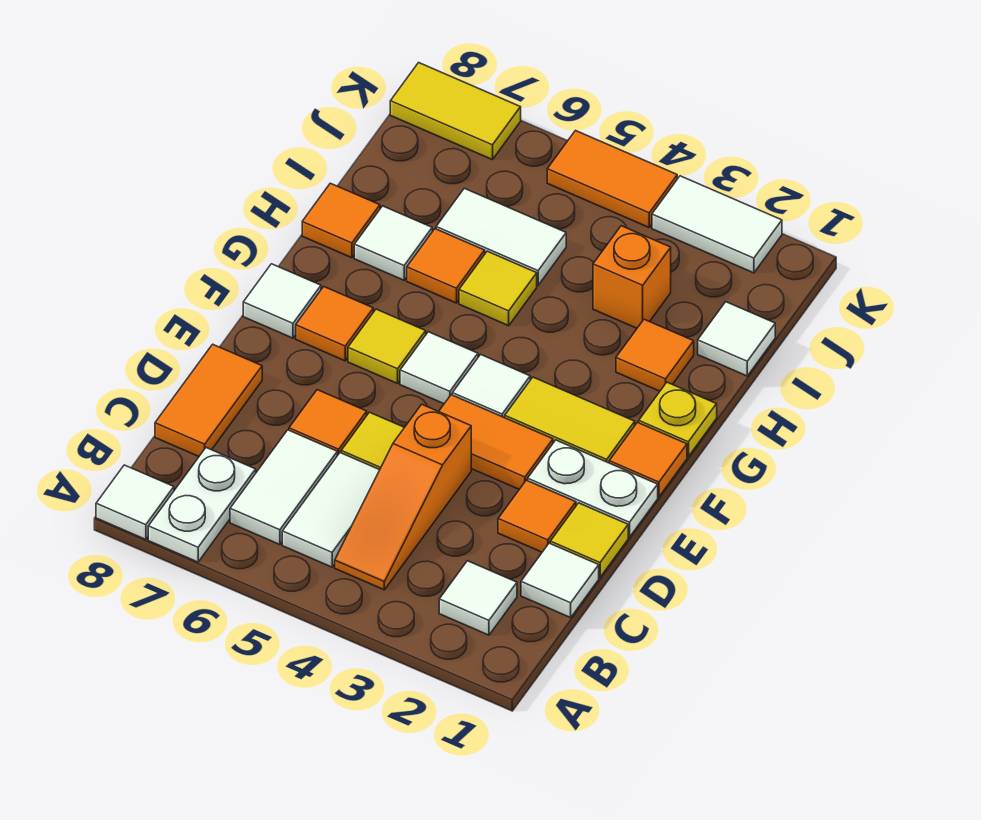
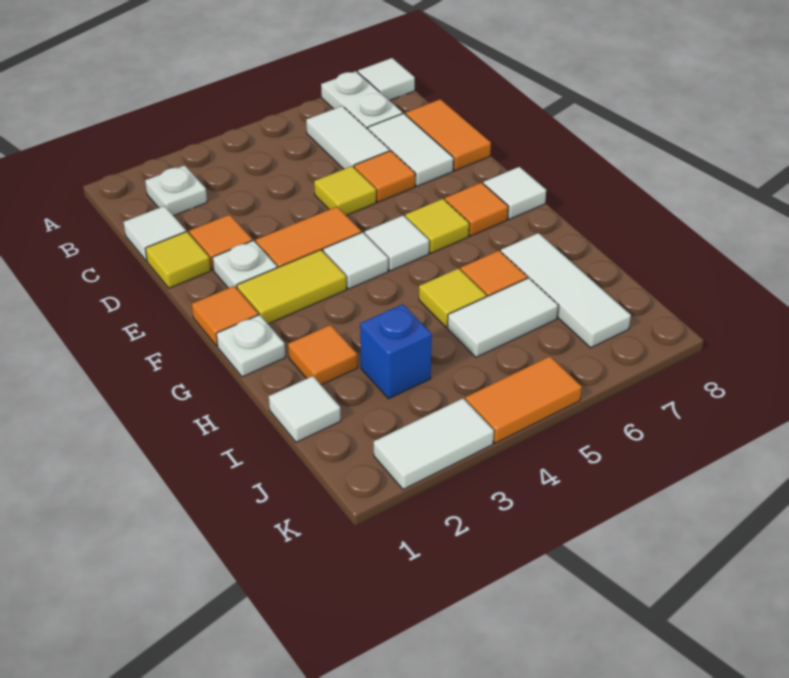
white tile B2 level 1 -> white plate B2 level 1
orange slope B4:D4 level 1 top D -> none
white tile B5:C5 level 1 -> white tile C7:D7 level 1
white plate E1:E2 level 1 -> white plate E2 level 1
yellow plate G1 level 1 -> white plate G1 level 1
white tile H7 level 1 -> white tile H7:J7 level 1
orange tile H8 level 1 -> none
orange brick I3 level 1 -> blue brick I3 level 1
yellow tile K7:K8 level 1 -> none

